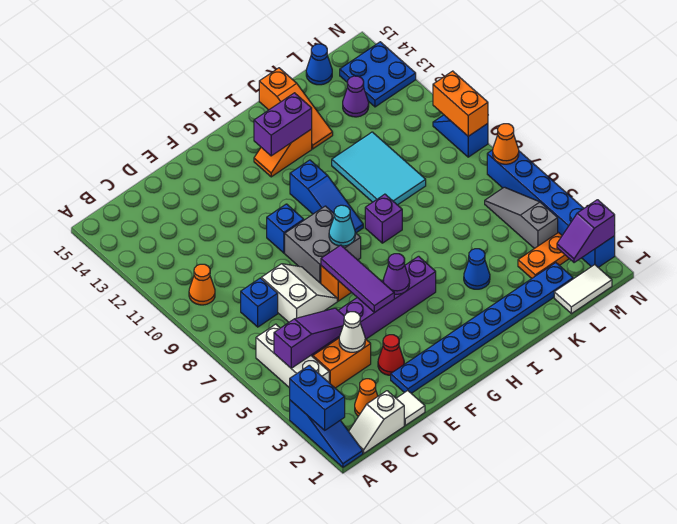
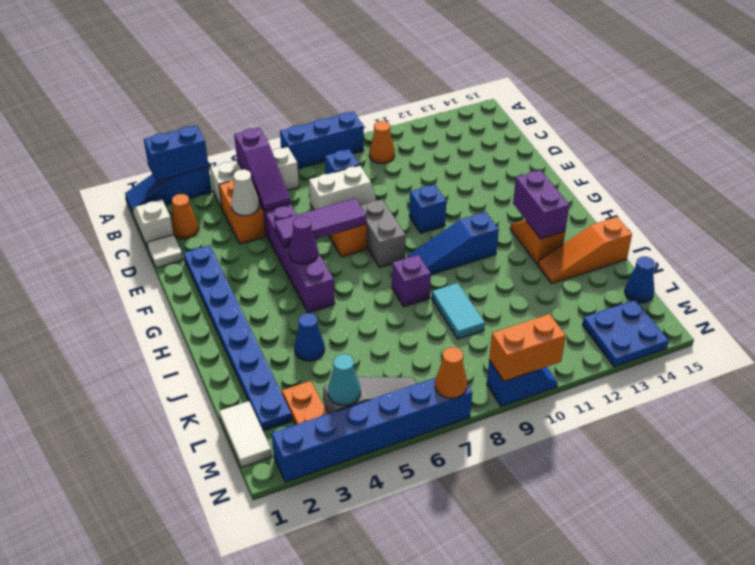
none -> blue brick A7:A9 level 1
red cone E3 level 1 -> none
grey brick F8:G9 level 1 -> grey brick F8:G8 level 1
cyan cone G8 level 2 -> cyan cone M4 level 2
cyan tile J9:K11 level 1 -> cyan tile J9:K9 level 1
purple cone L13 level 1 -> none
purple slope M2:N2 level 2 top N -> none

